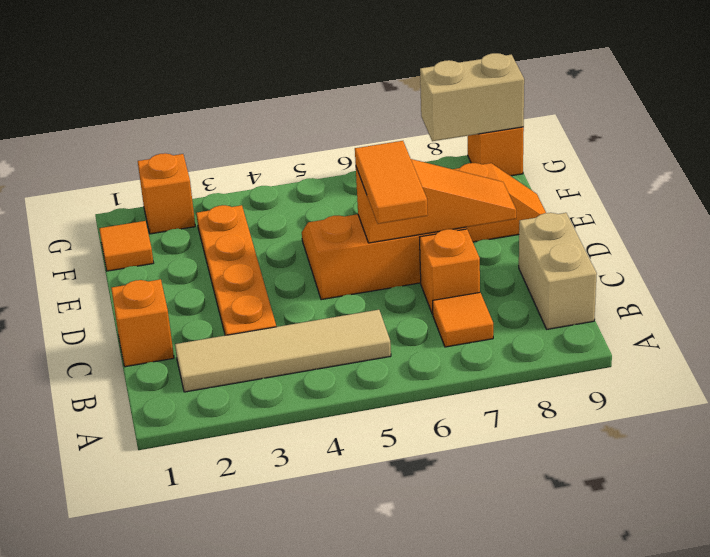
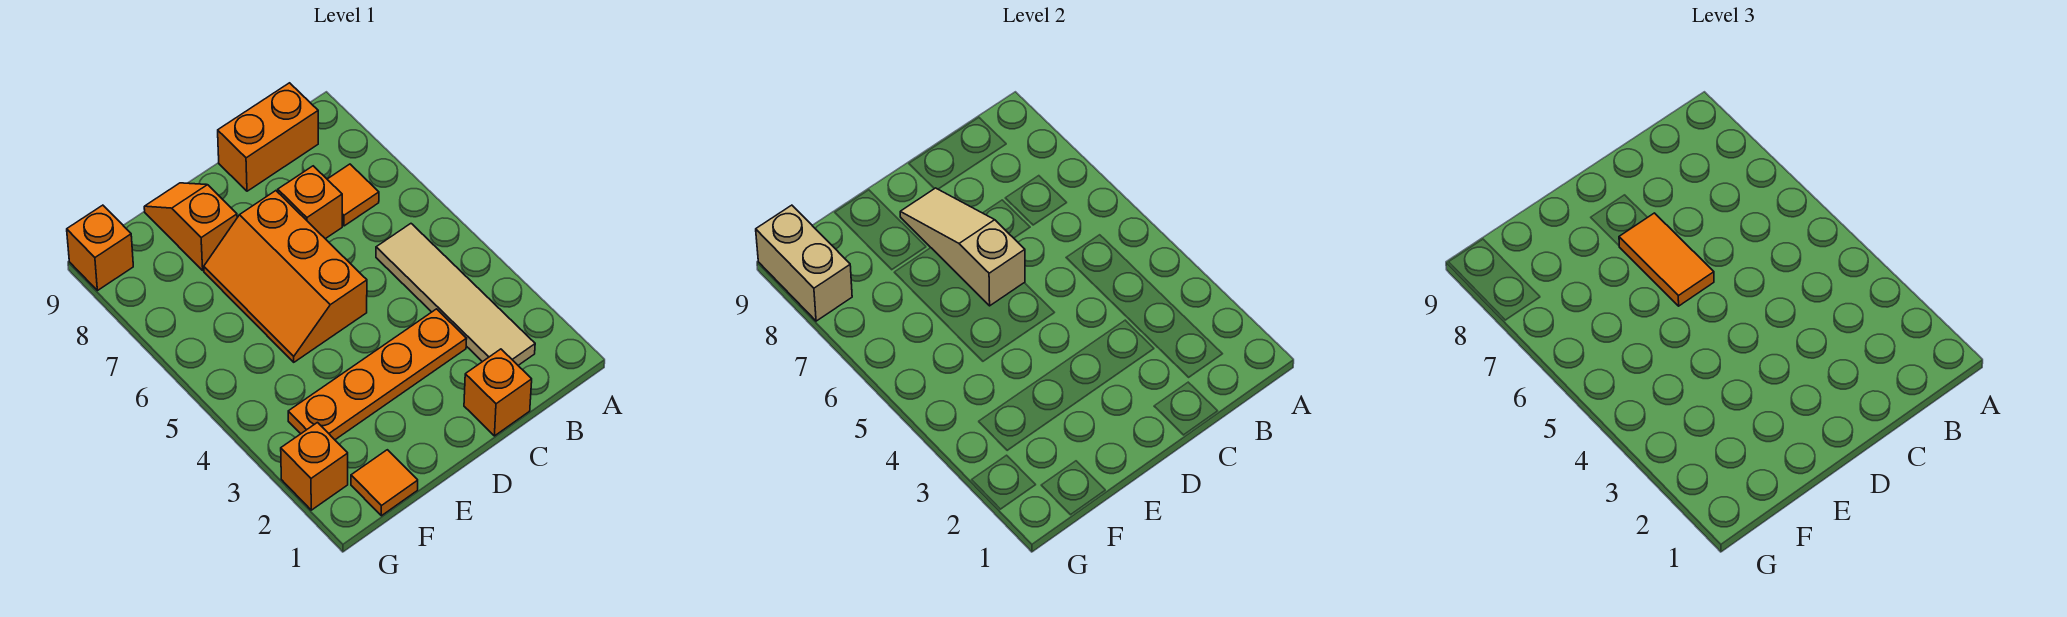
tan brick B9:C9 level 1 -> orange brick B9:C9 level 1
orange tile C6:D6 level 3 -> orange tile D6:D7 level 3
orange slope D6:D8 level 2 top 6 -> tan slope D6:D8 level 2 top 6

